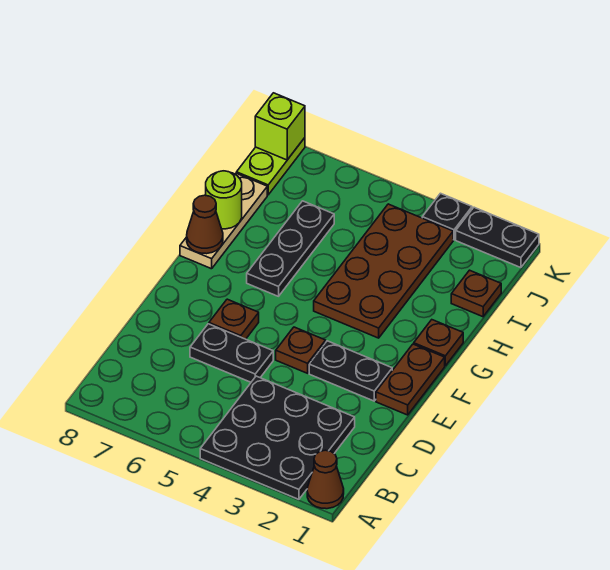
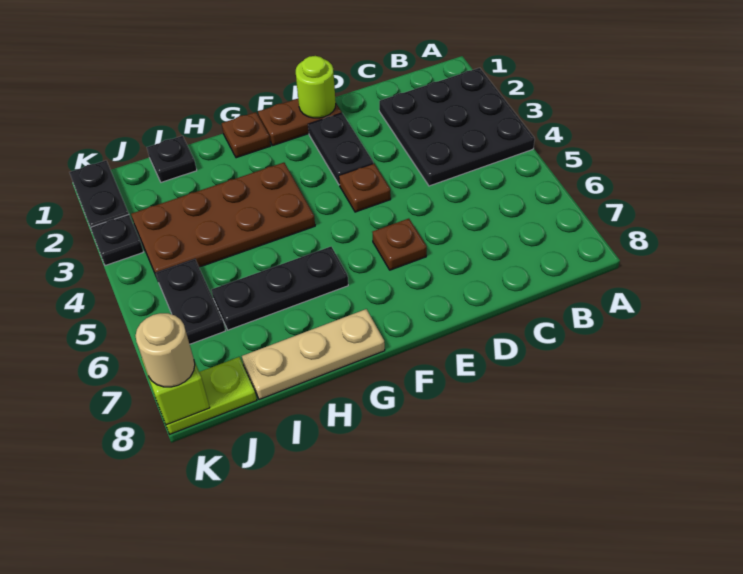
brown cone A1 level 1 -> none
black plate D5:D6 level 1 -> black plate J5:J6 level 1
brown cone G8 level 2 -> none
lime round brick H8 level 2 -> lime round brick E1 level 2
brown plate I1 level 1 -> black plate I1 level 1
none -> tan round brick K8 level 3

